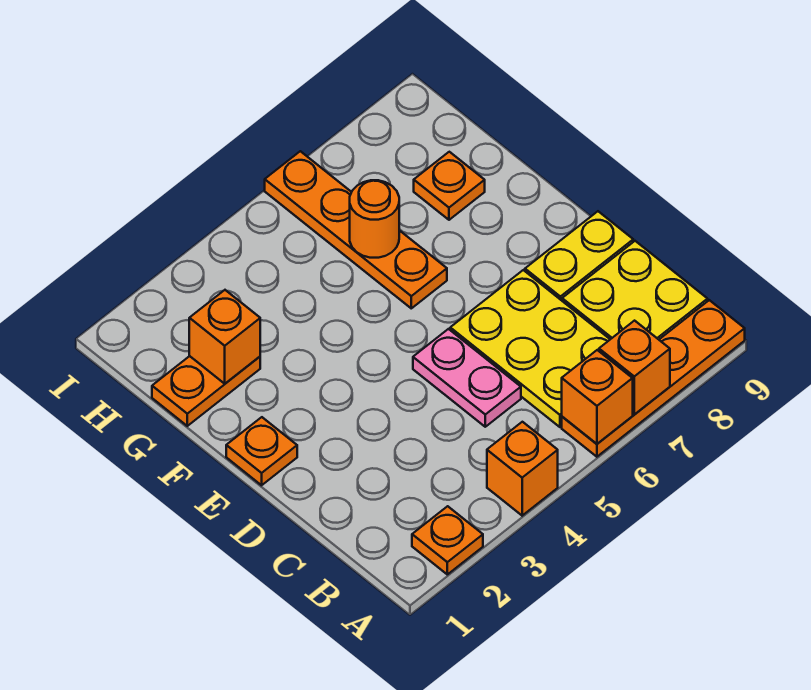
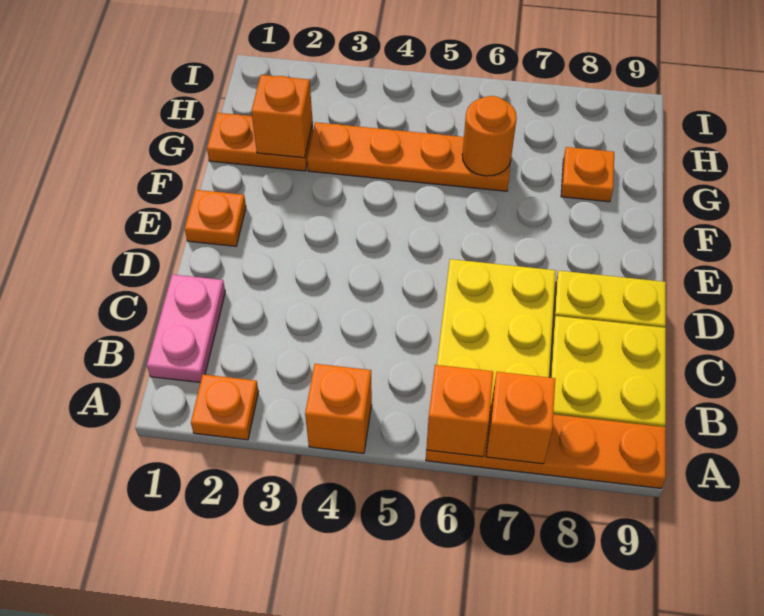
pink plate C5:D5 level 1 -> pink plate B1:C1 level 1
orange plate F6:I6 level 1 -> orange plate G3:G6 level 1

